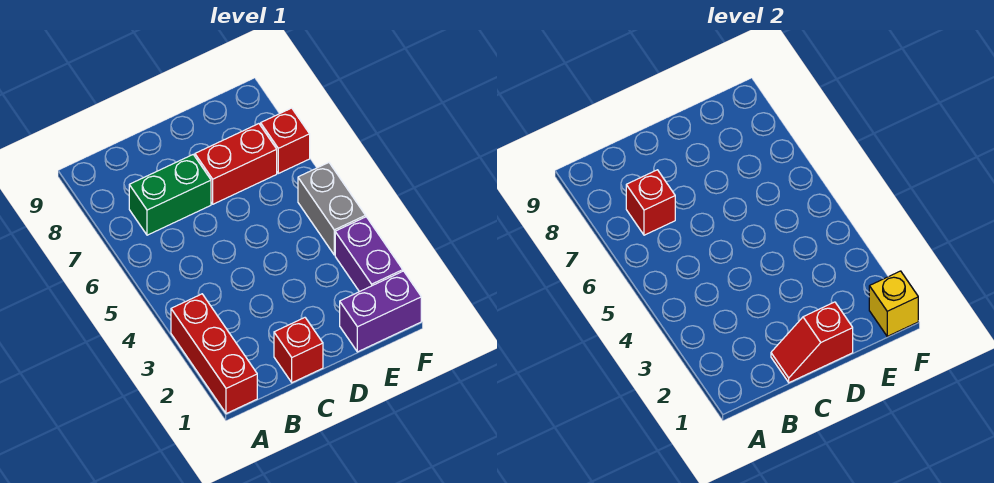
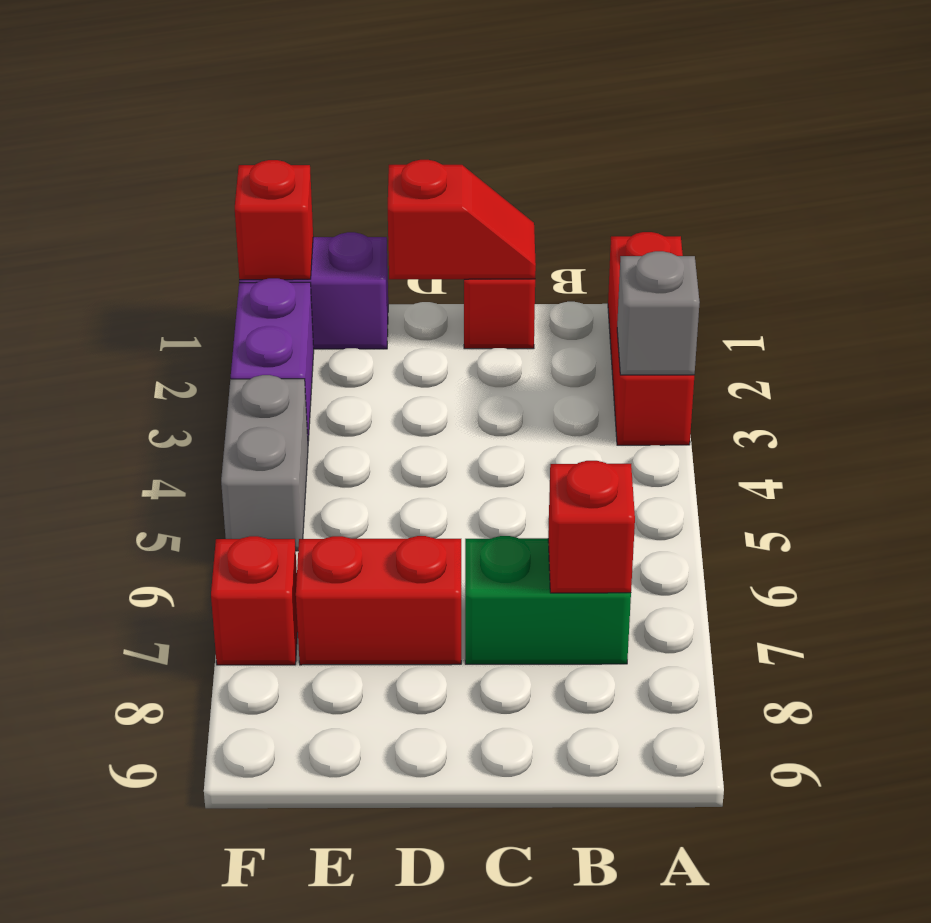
none -> grey brick A3 level 2
yellow brick F1 level 2 -> red brick F1 level 2

